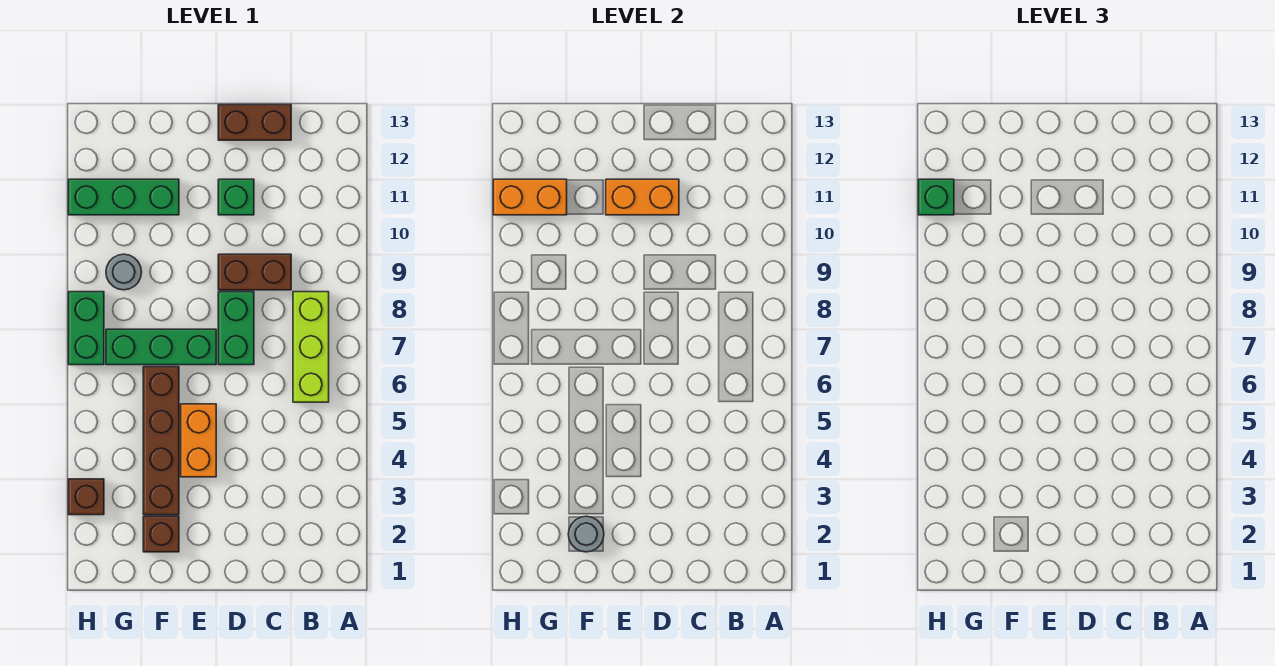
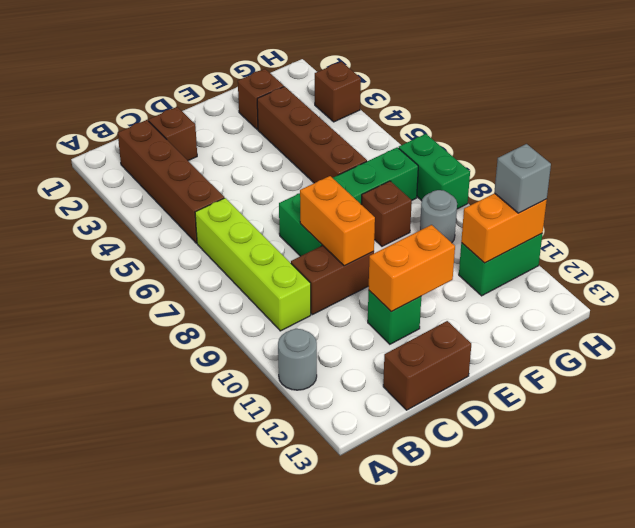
none -> brown brick B2:B5 level 1
lime brick B6:B8 level 1 -> lime brick B6:B9 level 1
none -> brown brick C2 level 1
orange brick E4:E5 level 1 -> orange brick D8:D9 level 2
grey round brick F2 level 2 -> grey round brick A11 level 1
none -> brown brick F8 level 1
green brick F11:H11 level 1 -> green brick G11:H11 level 1
green brick H11 level 3 -> grey brick H11 level 3

